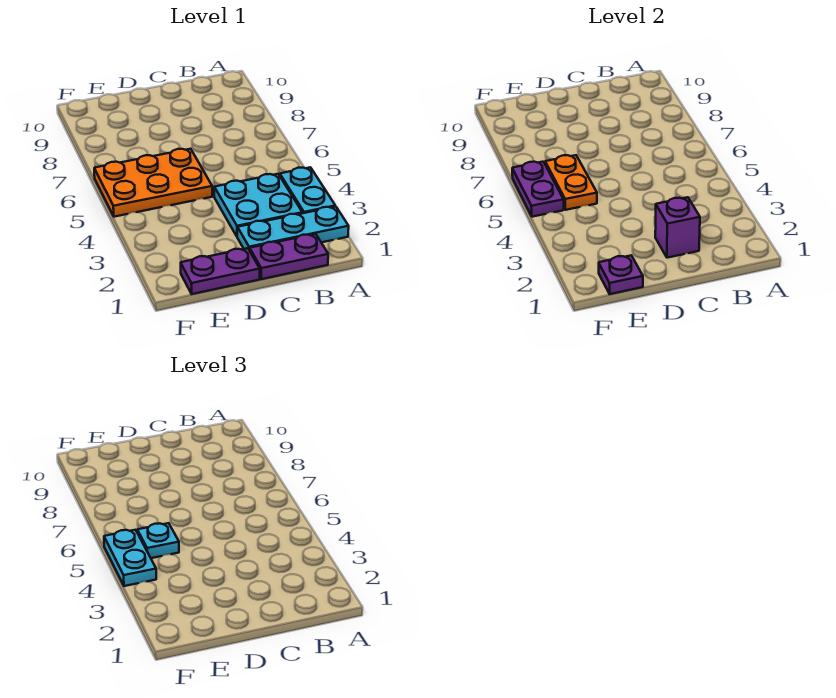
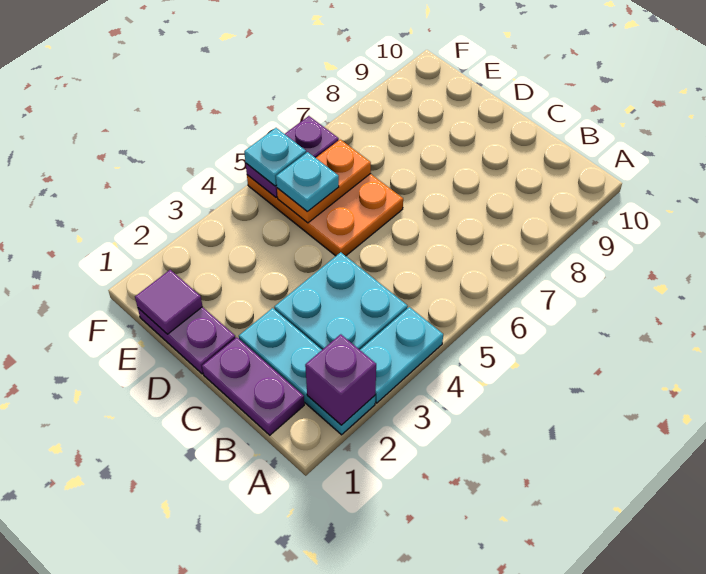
purple brick C2 level 2 -> purple brick A2 level 2
purple plate E1 level 2 -> purple tile E1 level 2
cyan plate F4:F5 level 3 -> cyan plate F5 level 3

